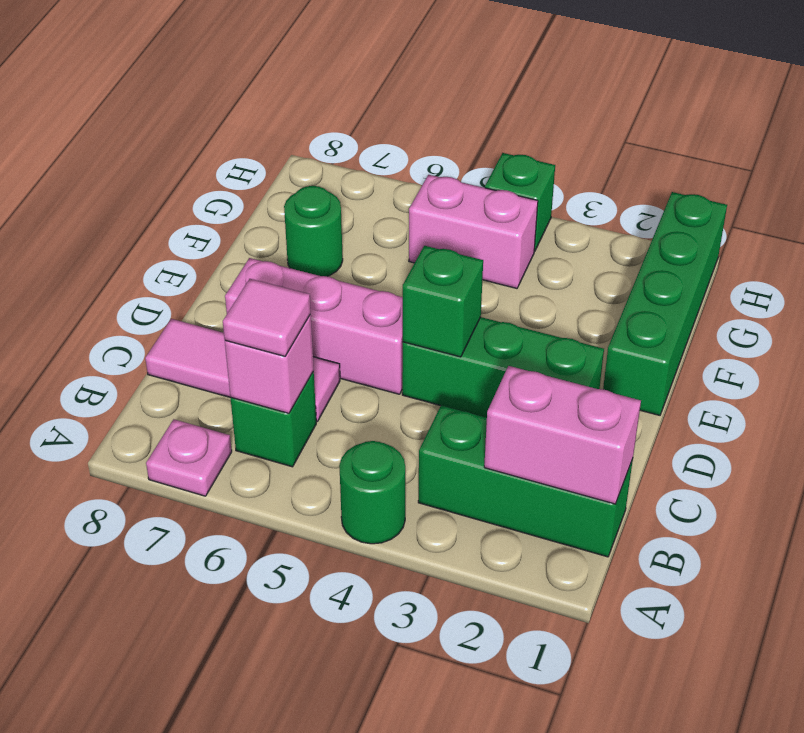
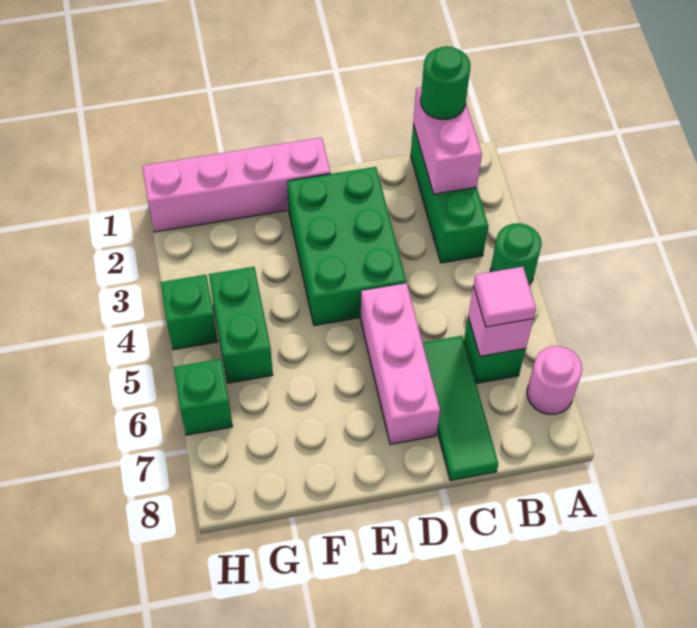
pink plate A7 level 1 -> pink round brick A7 level 1
pink tile C6:C8 level 1 -> green tile C6:C8 level 1
green brick D2:D4 level 1 -> green brick D2:E4 level 1
green brick D4 level 2 -> green brick H6 level 1
green brick E1:H1 level 1 -> pink brick E1:H1 level 1
green round brick F7 level 1 -> green round brick B1 level 3
pink brick G4:G5 level 1 -> green brick G4:G5 level 1

